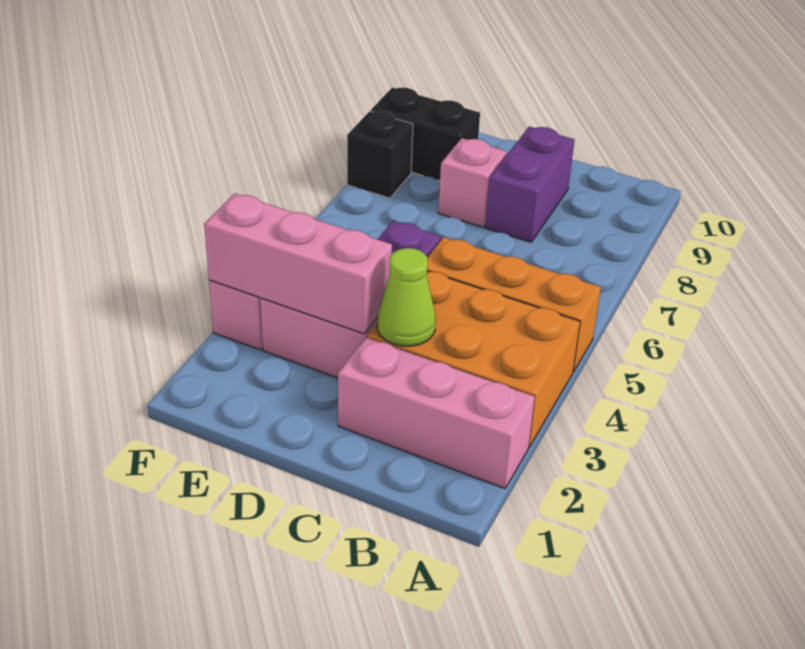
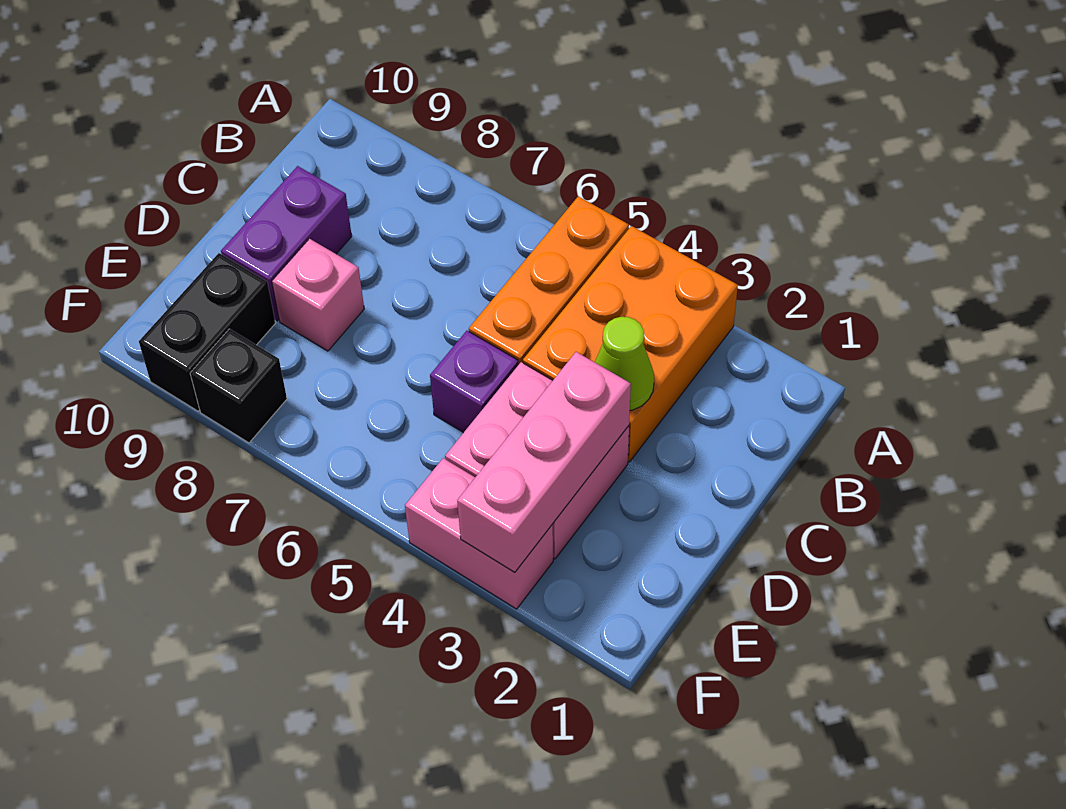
pink brick A2:C2 level 1 -> none
purple brick C8:C9 level 1 -> purple brick C9:D9 level 1

